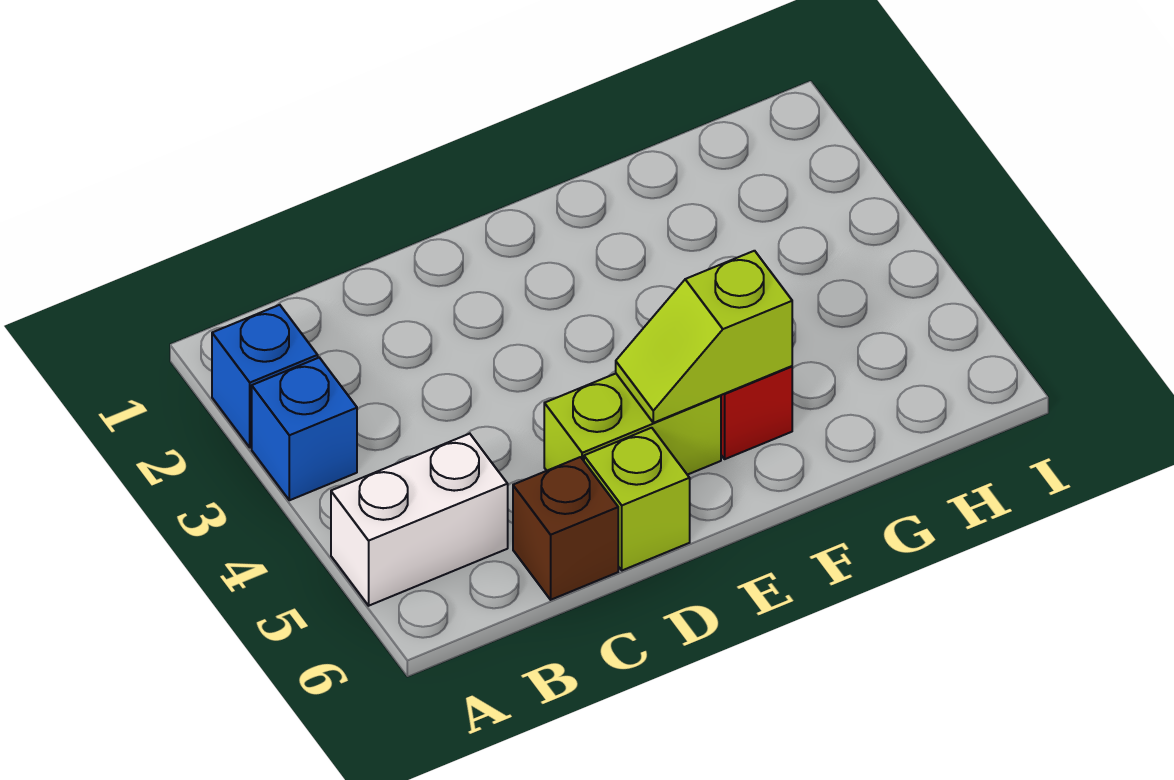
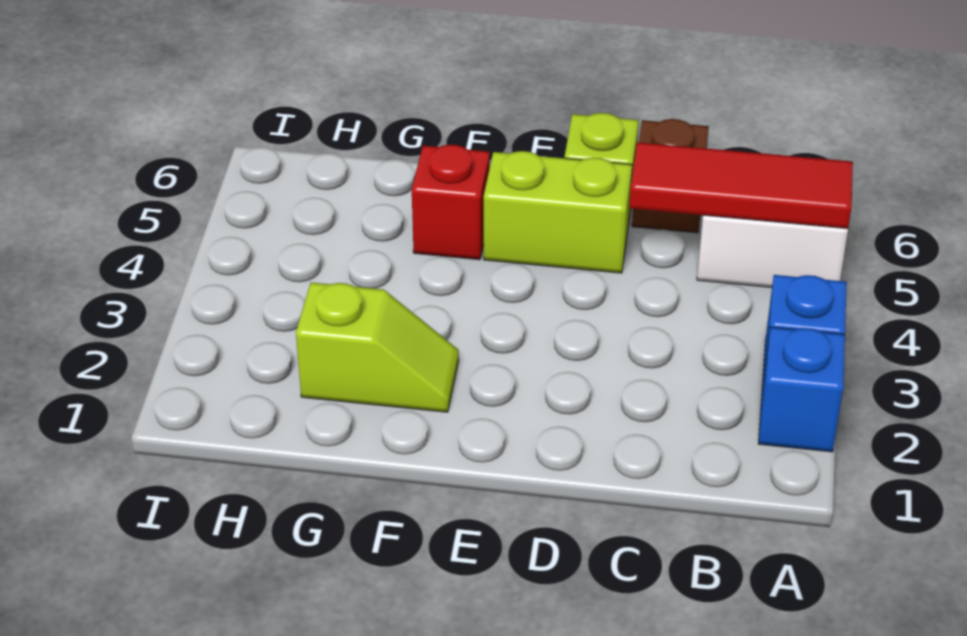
none -> red tile A5:C5 level 2
lime slope E5:F5 level 2 top F -> lime slope F2:G2 level 1 top G

